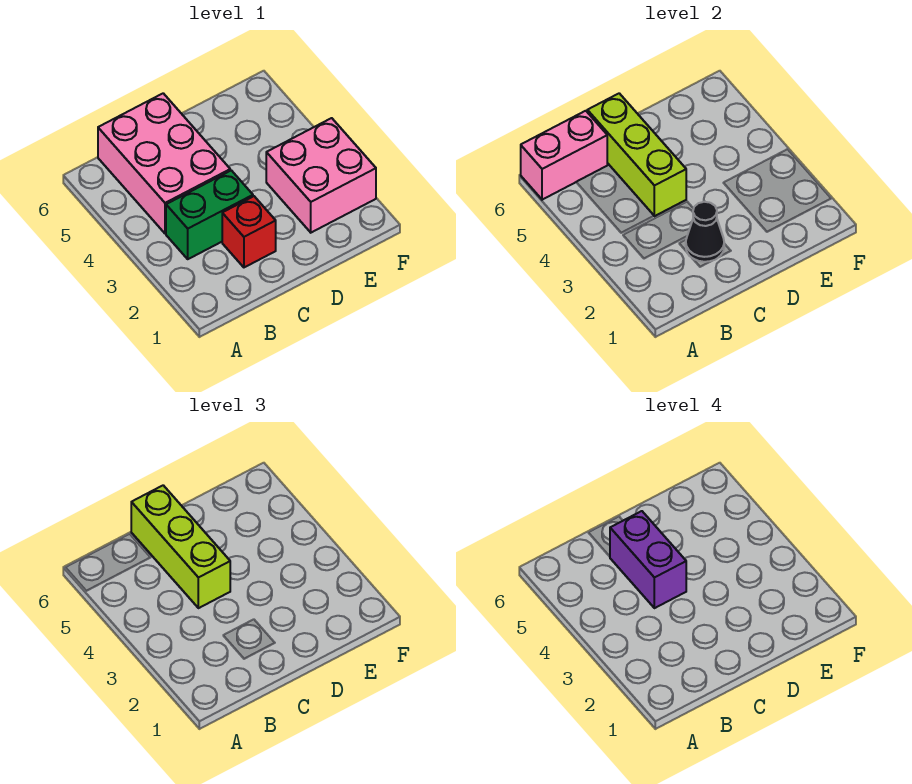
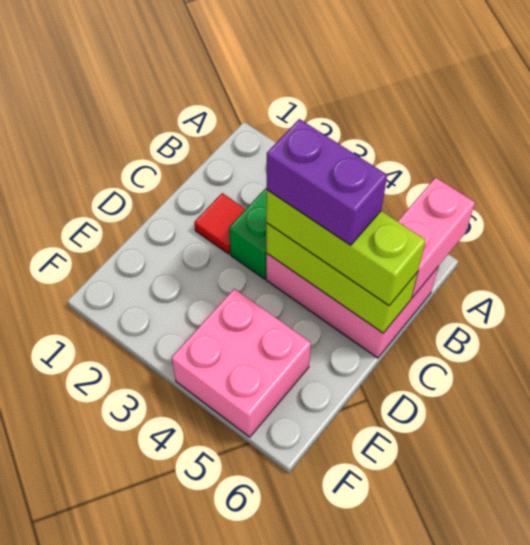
red brick C2 level 1 -> red tile C2 level 1
black cone C2 level 2 -> none
pink brick E2:F3 level 1 -> pink brick E4:F5 level 1

